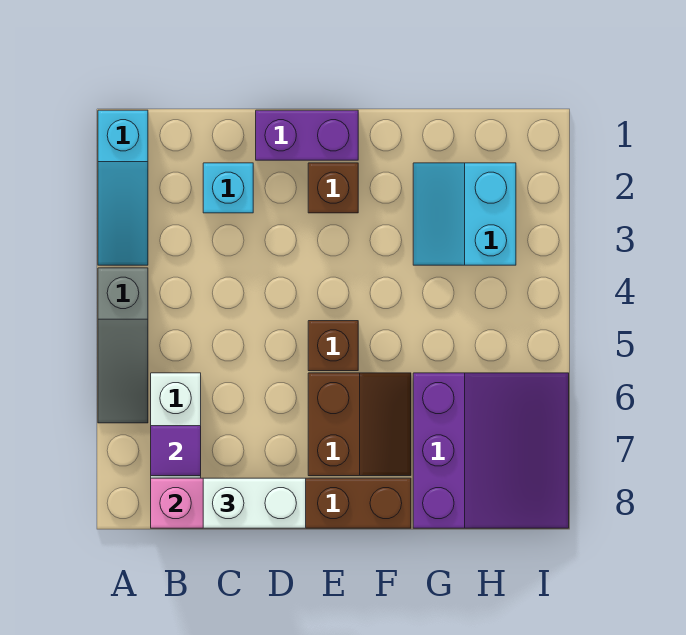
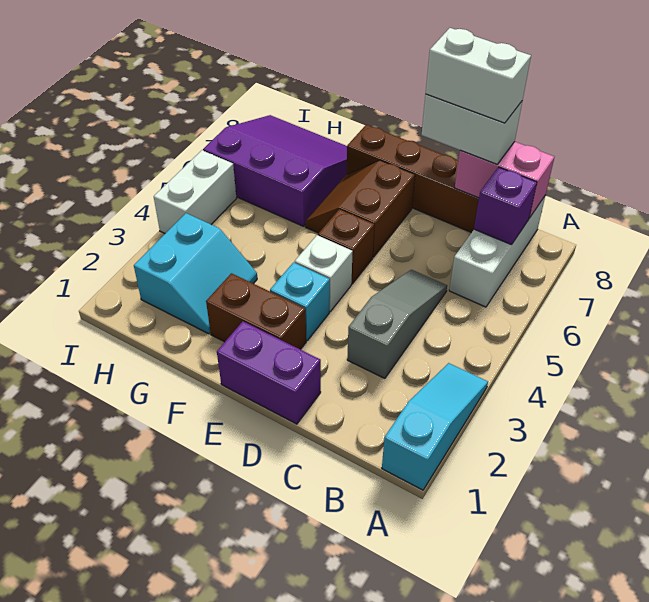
grey slope A4:A6 level 1 top 4 -> grey slope C3:C5 level 1 top 3
purple tile B7 level 2 -> purple brick B7 level 2
cyan brick C2 level 1 -> cyan brick E3 level 1
none -> white brick C8:D8 level 4
brown brick E2 level 1 -> brown brick E2:F2 level 1
none -> white brick E4 level 1
purple slope G6:I8 level 1 top G -> purple slope G6:I8 level 1 top 6
none -> white brick I4:I5 level 1

